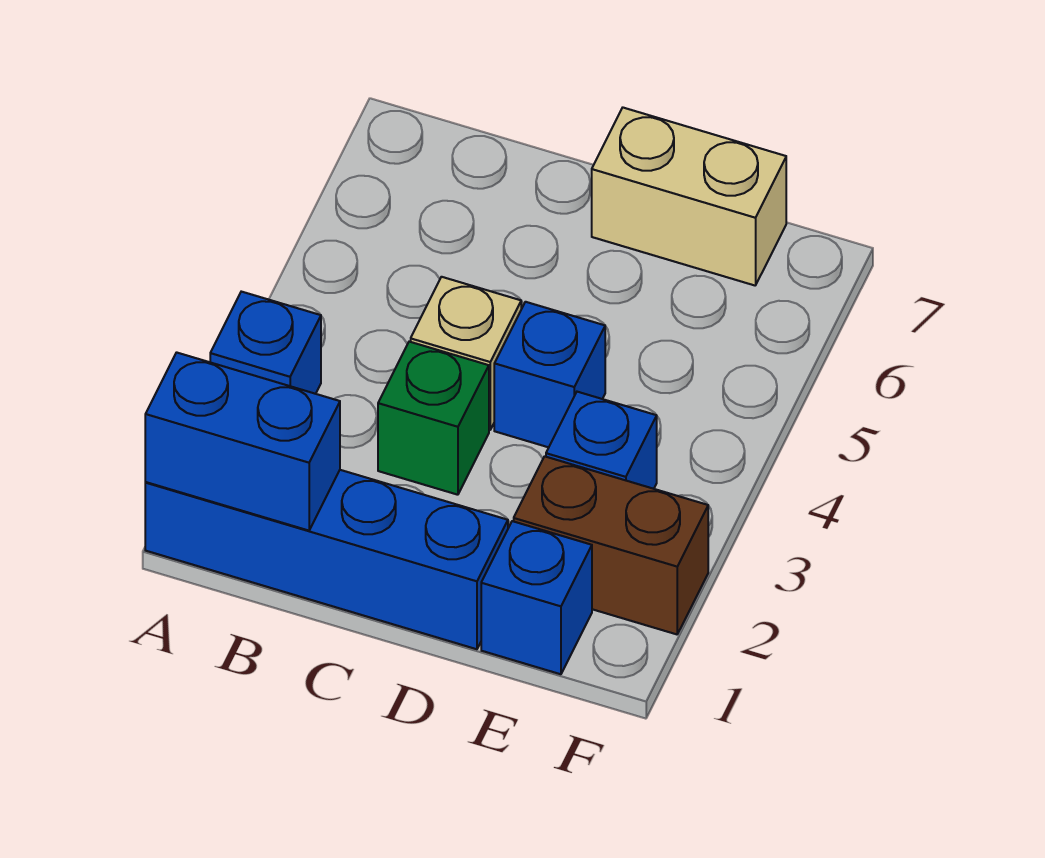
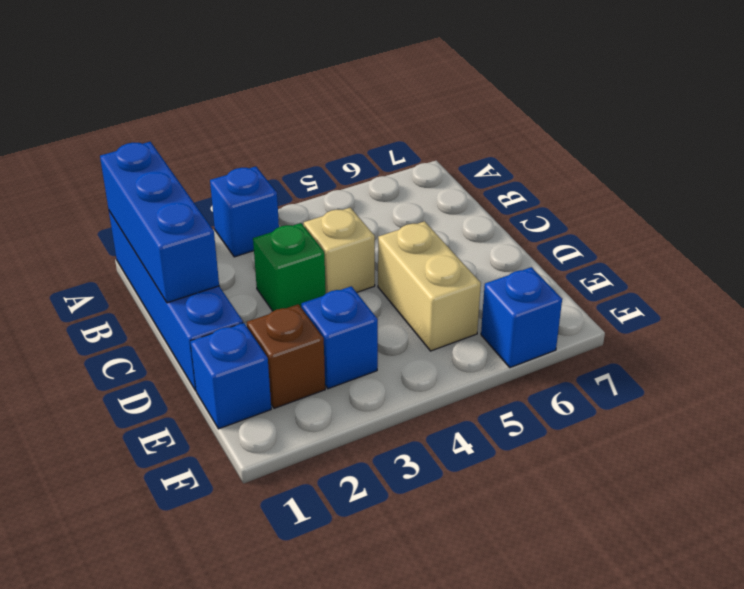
blue brick A1:B1 level 2 -> blue brick A1:C1 level 2
blue brick D4 level 1 -> blue brick F6 level 1
tan brick D7:E7 level 1 -> tan brick D5:E5 level 1
brown brick E2:F2 level 1 -> brown brick E2 level 1

